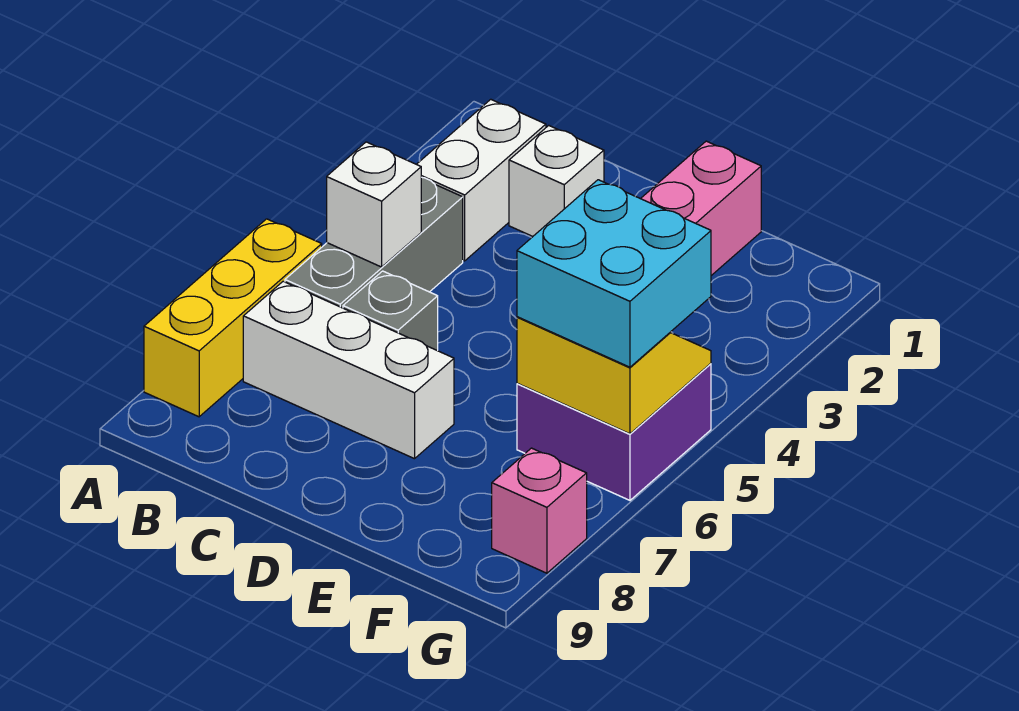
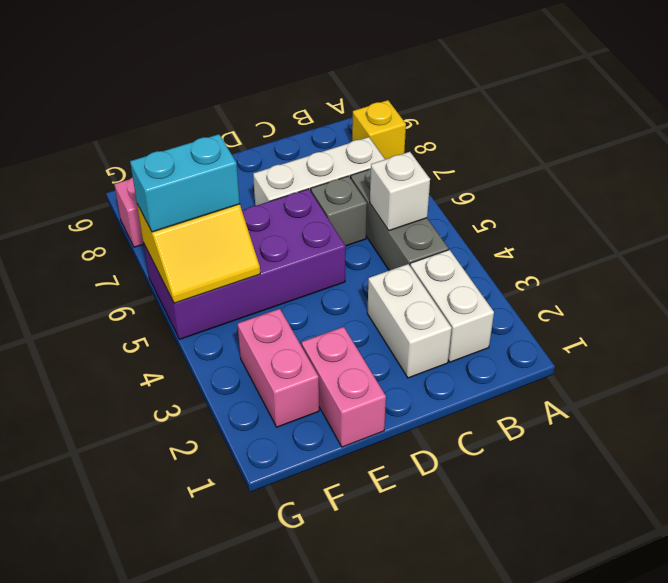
yellow brick A6:A8 level 1 -> yellow brick A8 level 1
white brick C2 level 1 -> white brick C2:C3 level 1
none -> pink brick F2:F3 level 1
purple brick F5:G6 level 1 -> purple brick D5:G6 level 1
cyan brick F5:G6 level 3 -> cyan brick F6:G6 level 3

